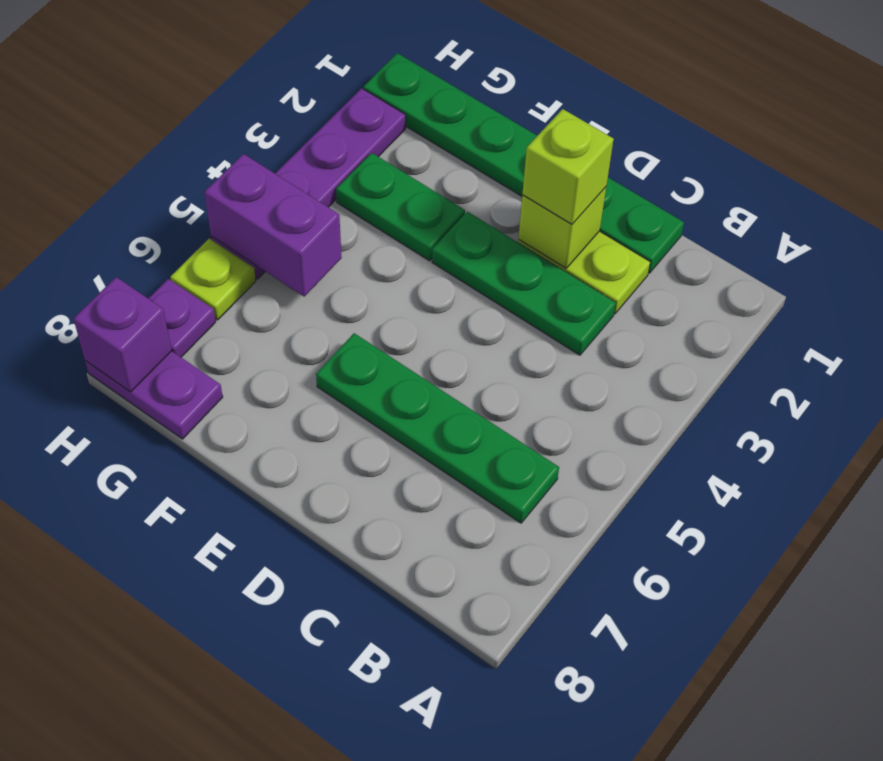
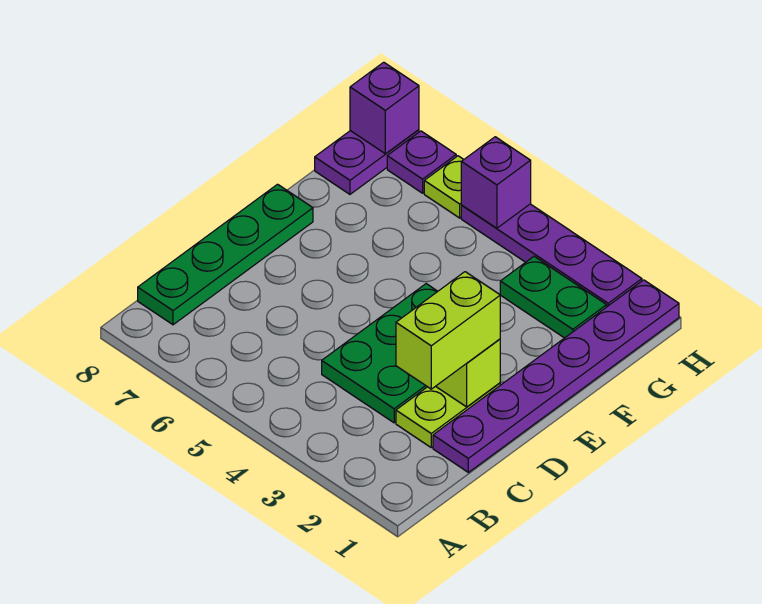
green plate B6:E6 level 1 -> green plate B8:E8 level 1
green plate C1:H1 level 1 -> purple plate C1:H1 level 1
green plate C3:E3 level 1 -> green plate C3:E4 level 1
lime brick D2 level 3 -> lime brick C2:D2 level 3
green plate F3:G3 level 1 -> green plate G2:G3 level 1
purple brick G5:H5 level 2 -> purple brick H5 level 2

